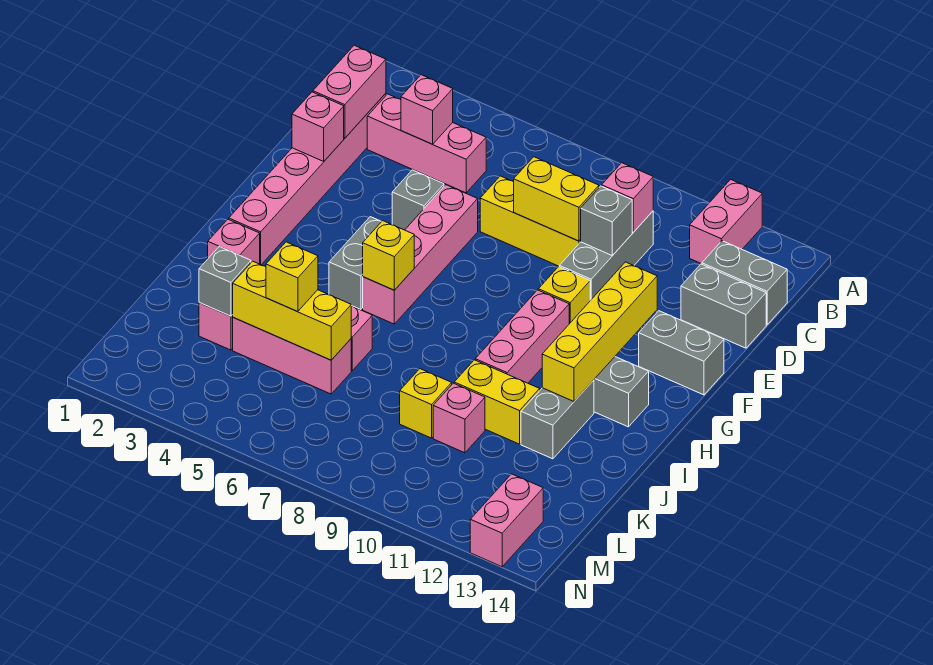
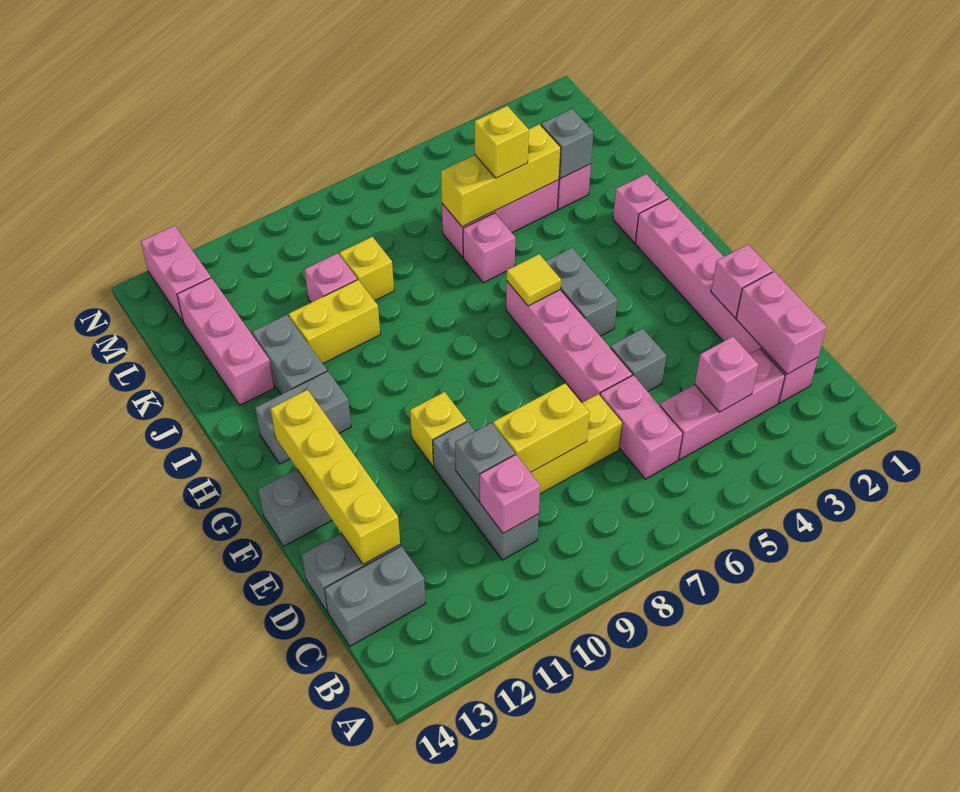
pink brick A12:B12 level 1 -> pink brick C6:D6 level 1
yellow brick F12:I12 level 2 -> yellow brick D13:G13 level 2
pink brick G10:I10 level 1 -> pink brick J13:L13 level 1
yellow brick H6 level 2 -> yellow tile H6 level 2

